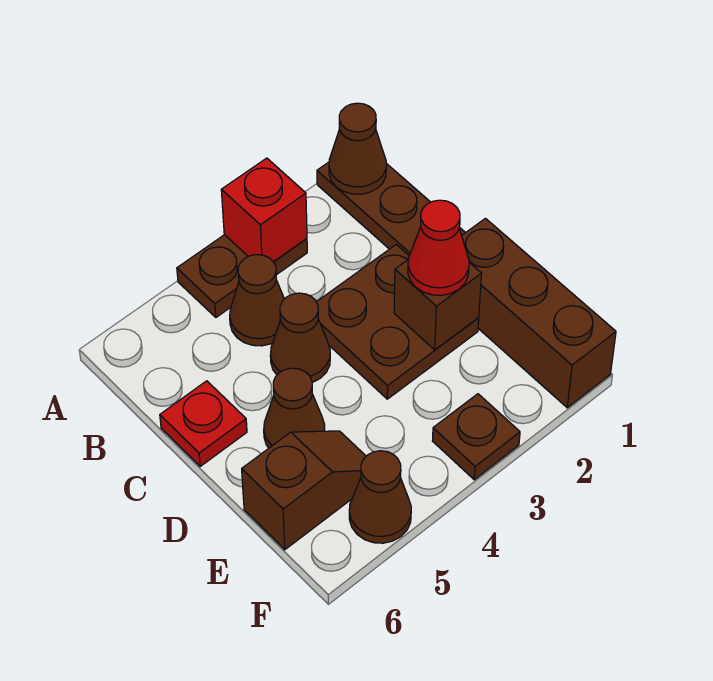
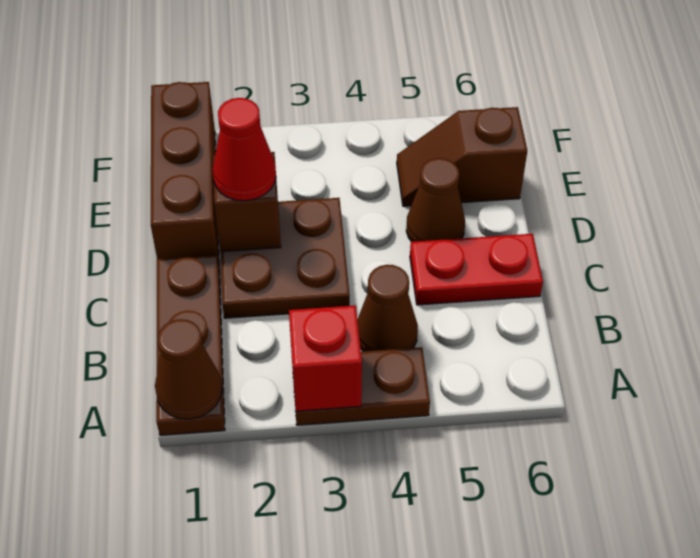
brown cone C4 level 1 -> none
red plate C6 level 1 -> red plate C5:C6 level 1
brown plate F3 level 1 -> none
brown cone F5 level 1 -> none

